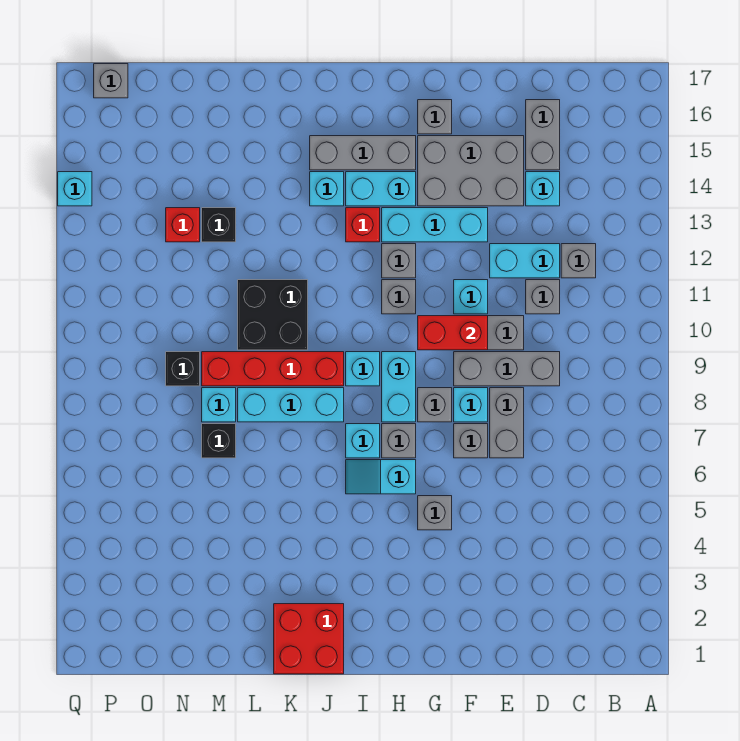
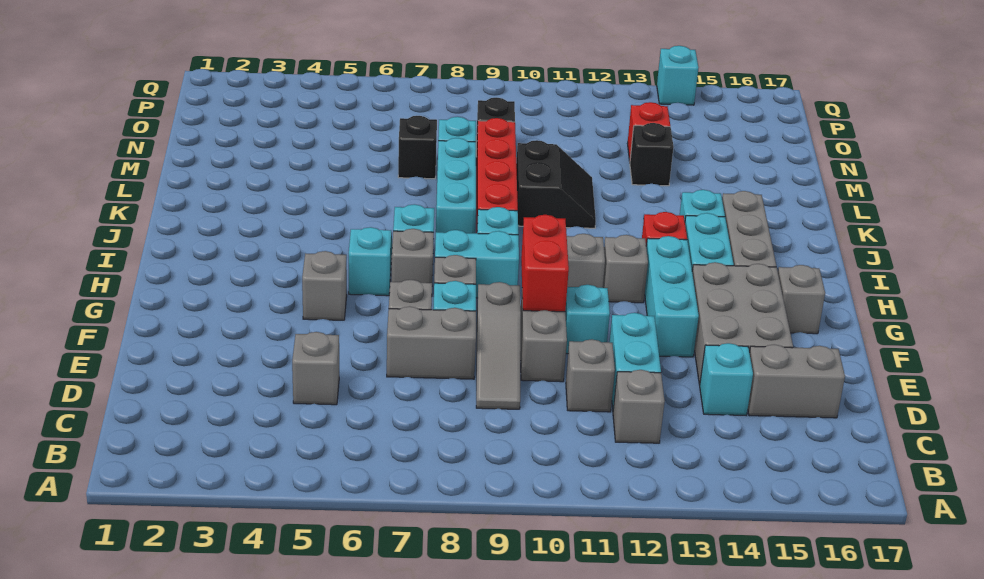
grey brick D9:F9 level 1 -> grey slope D9:F9 level 1 top F
red brick J1:K2 level 1 -> none
black brick K10:L11 level 1 -> black slope K10:L11 level 1 top 10
grey brick P17 level 1 -> grey brick D5 level 1

